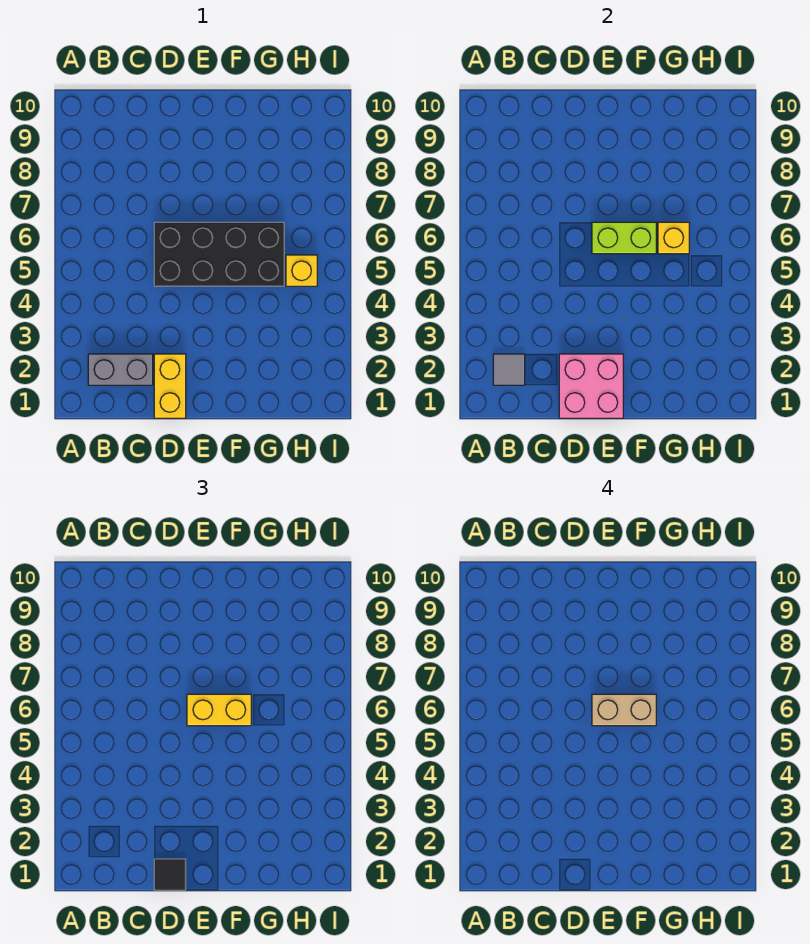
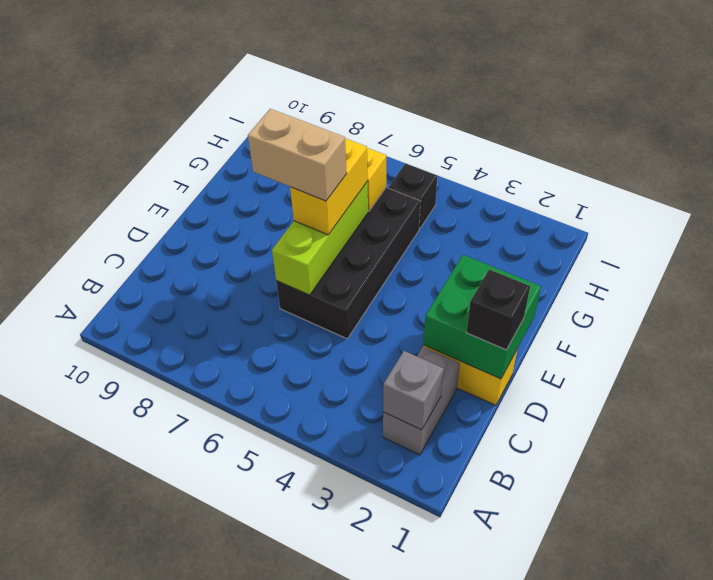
grey tile B2 level 2 -> grey brick B2 level 2
pink brick D1:E2 level 2 -> green brick D1:E2 level 2
black tile D1 level 3 -> black brick D1 level 3
lime brick E6:F6 level 2 -> lime brick D6:F6 level 2
tan brick E6:F6 level 4 -> tan brick E6:E7 level 4
yellow brick H5 level 1 -> black brick H5 level 1

